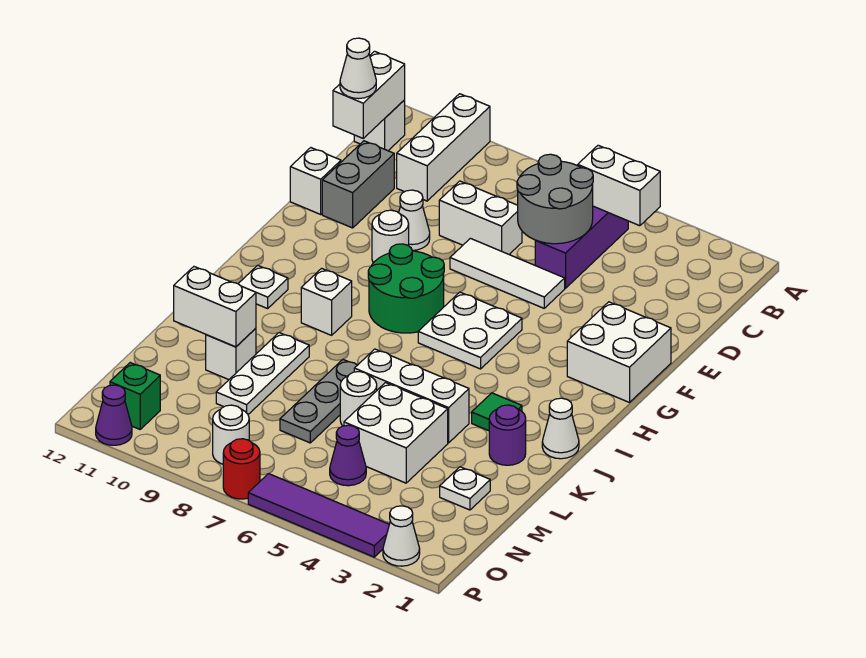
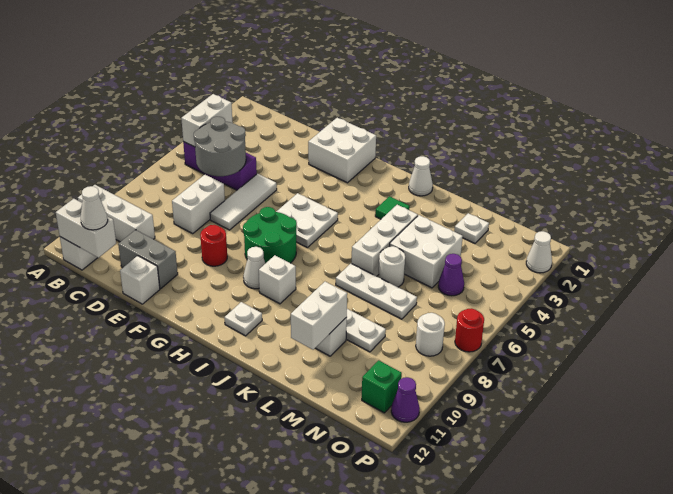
white cone E9 level 1 -> white cone H9 level 1
white round brick F9 level 1 -> red round brick F9 level 1
purple round brick K2 level 1 -> none
grey plate K7:M7 level 1 -> white plate K7:M7 level 1
purple tile P3:P6 level 1 -> none

